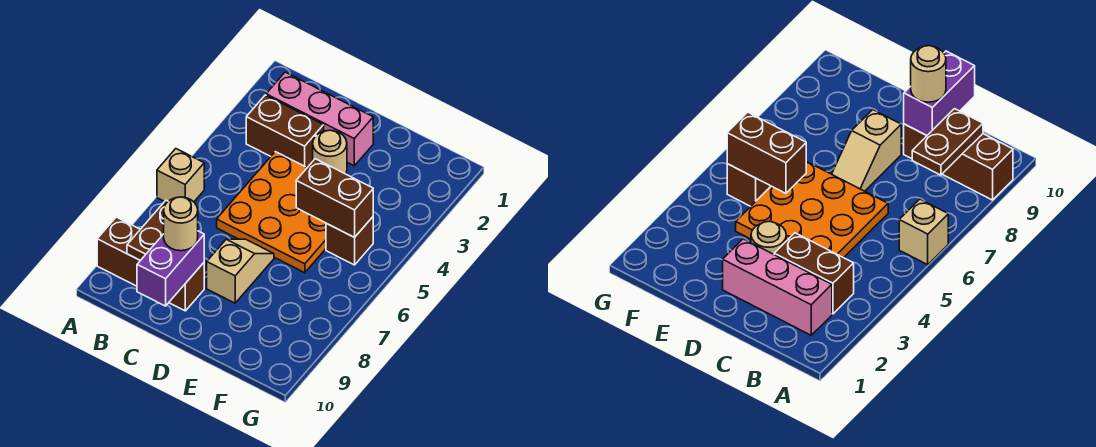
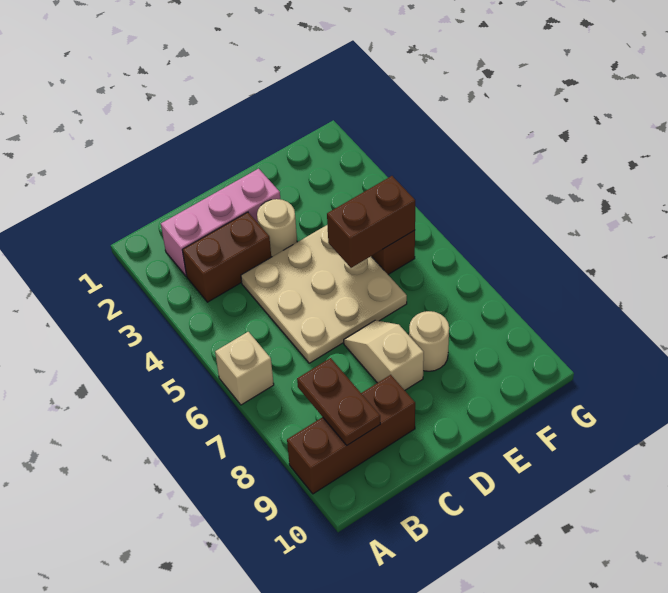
orange plate C4:E6 level 1 -> tan plate C4:E6 level 1
purple brick C9:C10 level 2 -> none
tan round brick C9 level 3 -> tan round brick E8 level 1

